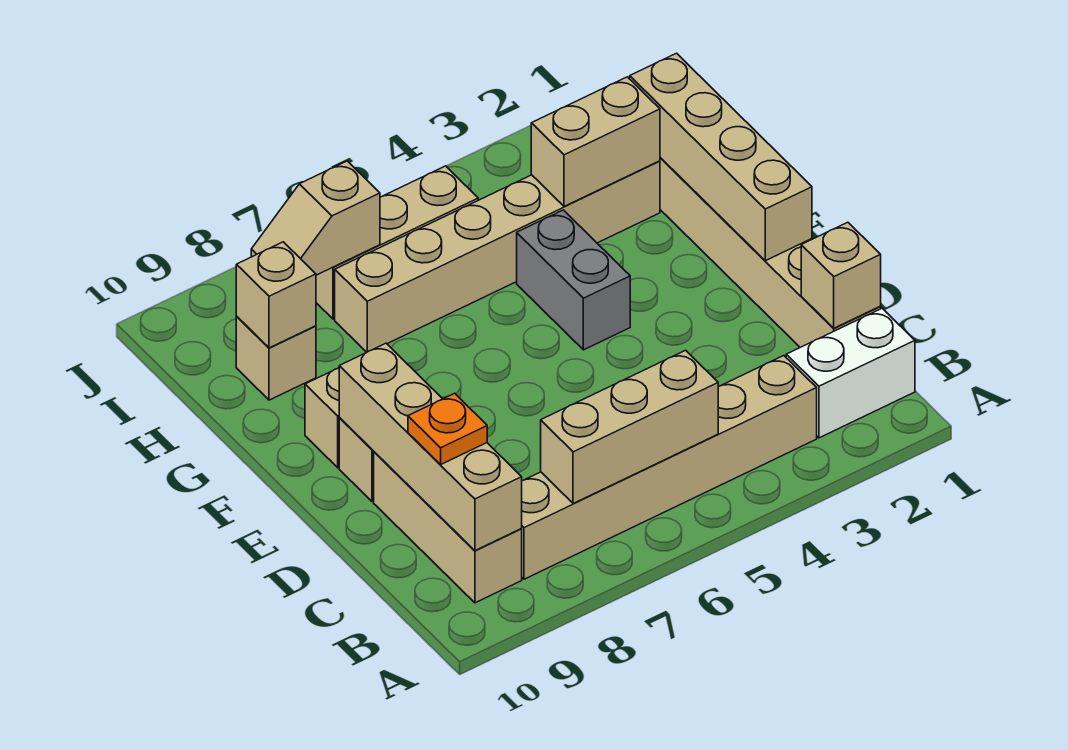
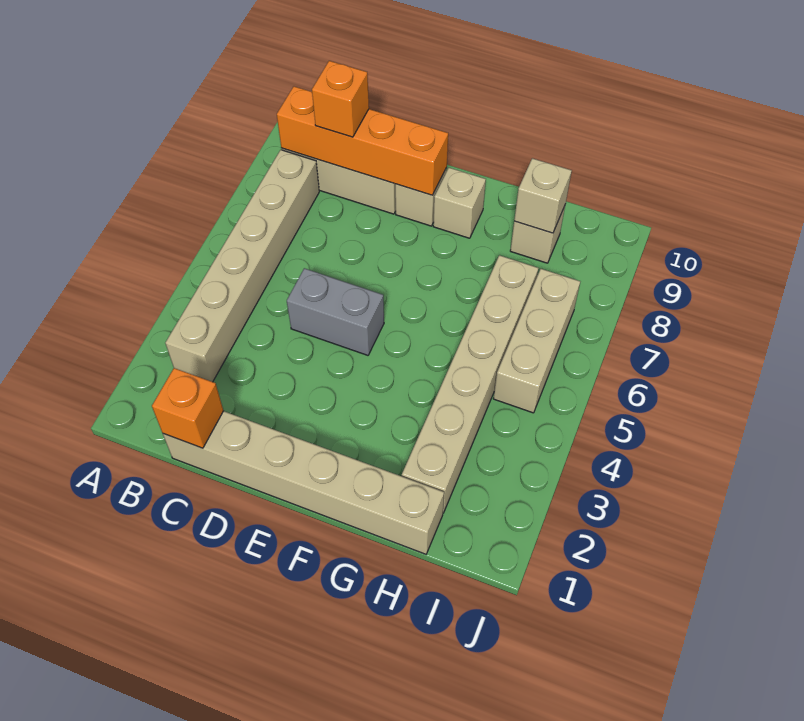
white brick B1:B2 level 1 -> none
tan brick B5:B7 level 2 -> none
tan brick B9:E9 level 2 -> orange brick B9:E9 level 2
tan brick C1 level 2 -> orange brick C1 level 2
orange plate C9 level 3 -> orange brick C9 level 3
tan brick E1:H1 level 2 -> none
grey brick F4:G4 level 1 -> grey brick D5:E5 level 1
tan brick H2:H3 level 2 -> none
tan slope I7:I8 level 2 top 7 -> none

